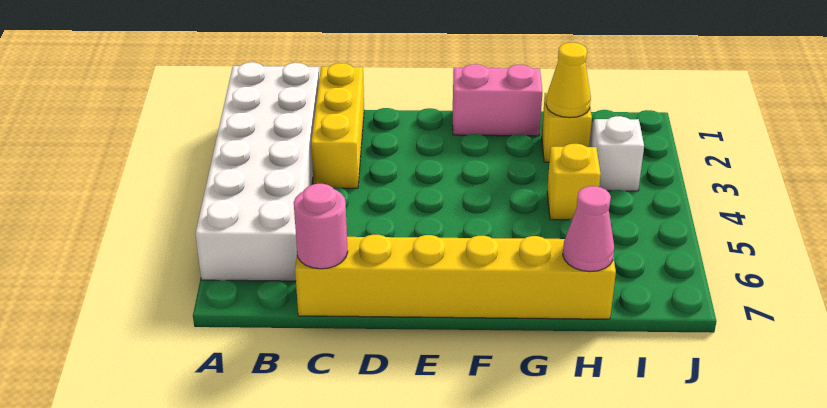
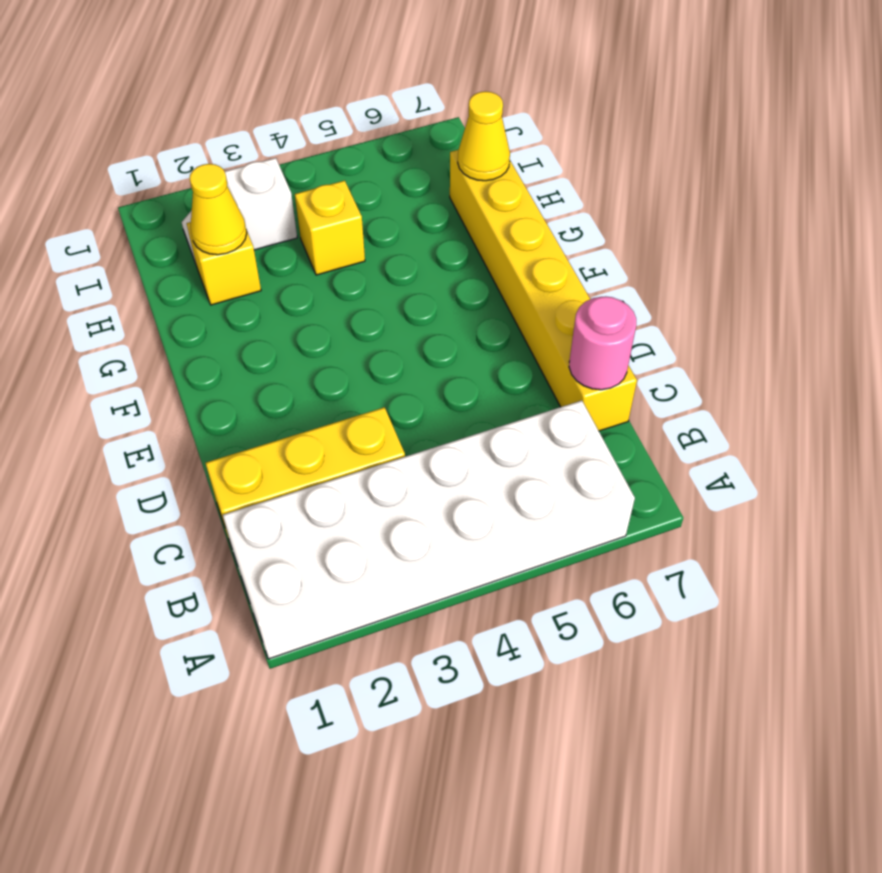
pink brick F1:G1 level 1 -> none
pink cone H7 level 2 -> yellow cone H7 level 2

